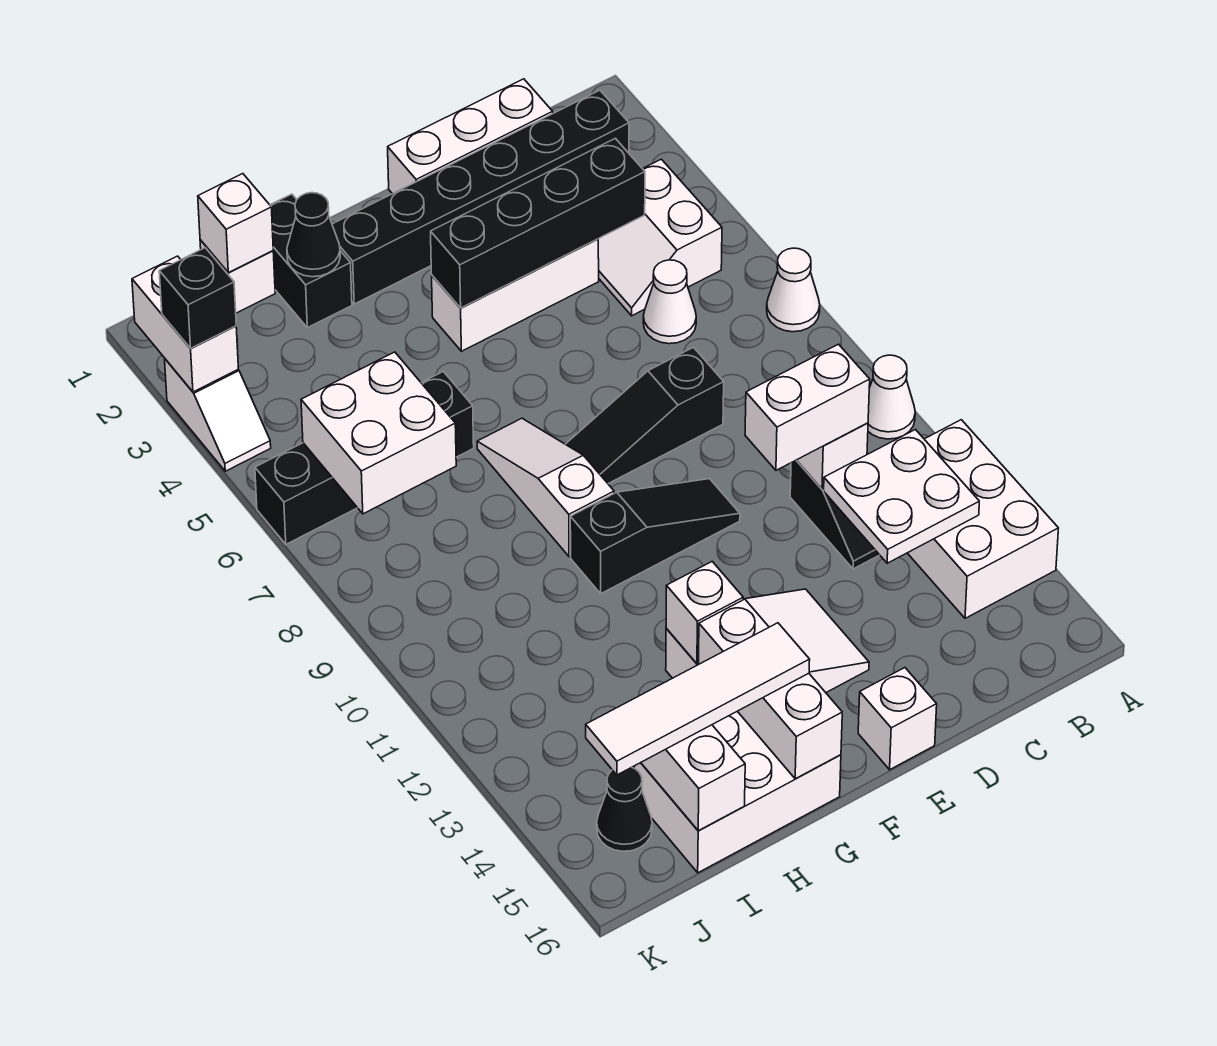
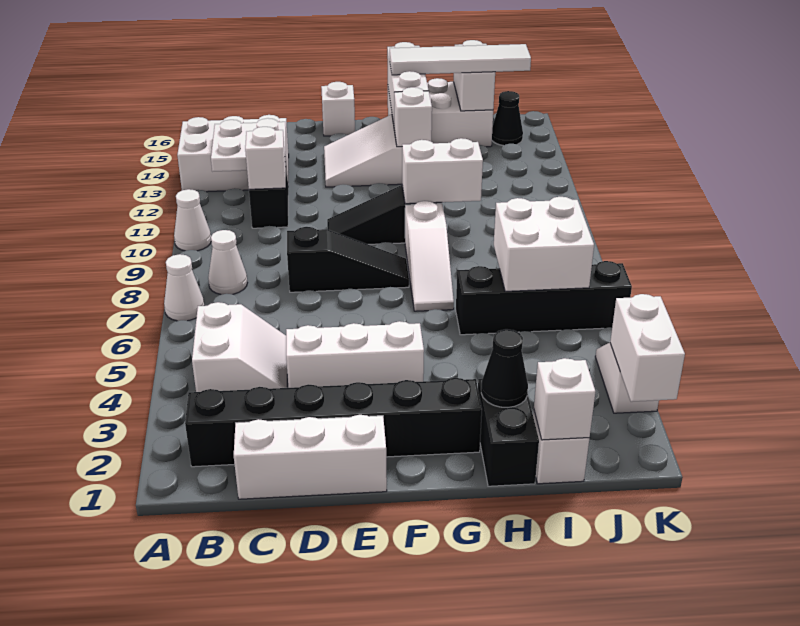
white brick A12:B14 level 1 -> white brick A13:C14 level 1
black brick C4:F4 level 2 -> none
white cone C6 level 1 -> white cone B8 level 1
white brick C11:D11 level 3 -> white brick G10:H10 level 2
black brick K3 level 3 -> none

